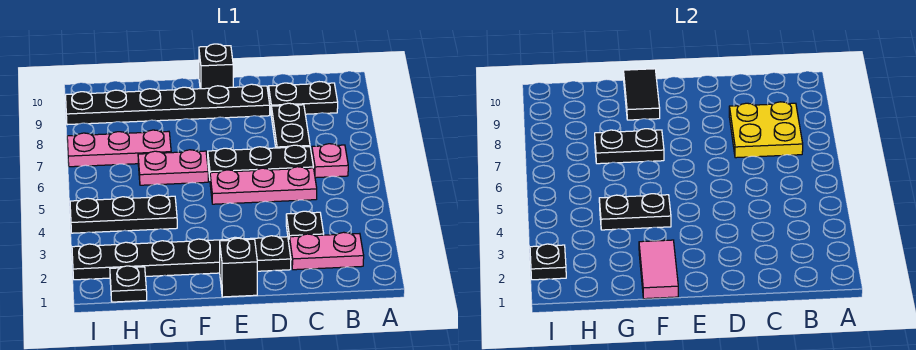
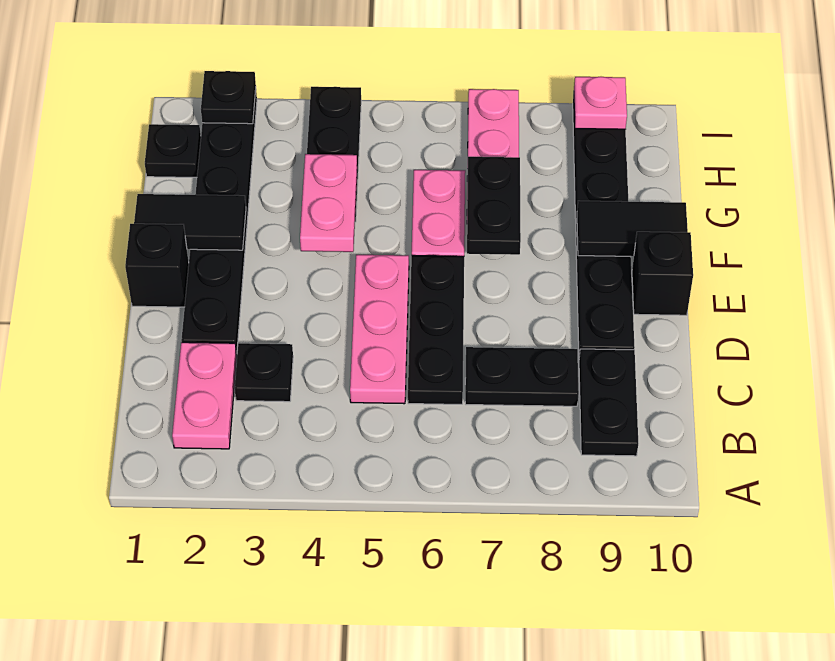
pink plate B6 level 1 -> pink plate I9 level 2
yellow plate B7:C8 level 2 -> none
pink tile F1:F2 level 2 -> black tile F1:F2 level 2
black plate F4:G4 level 2 -> pink plate F4:G4 level 2

